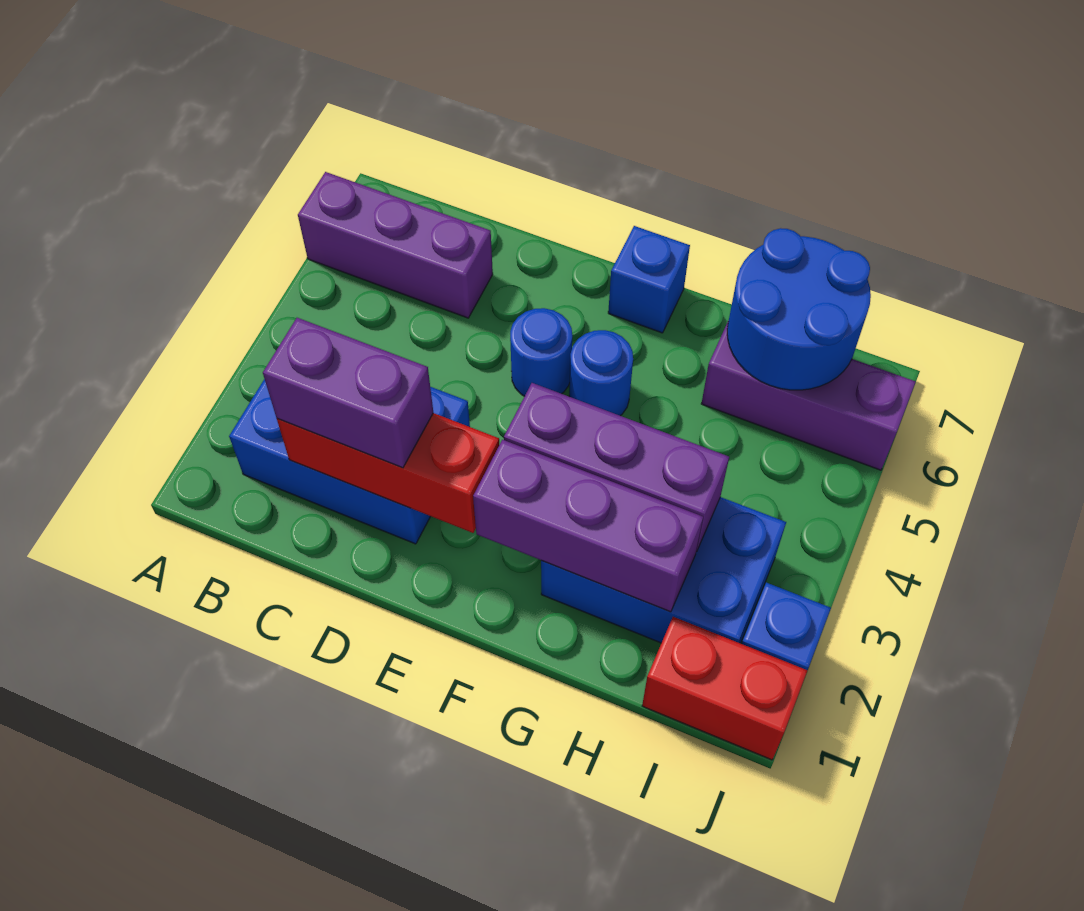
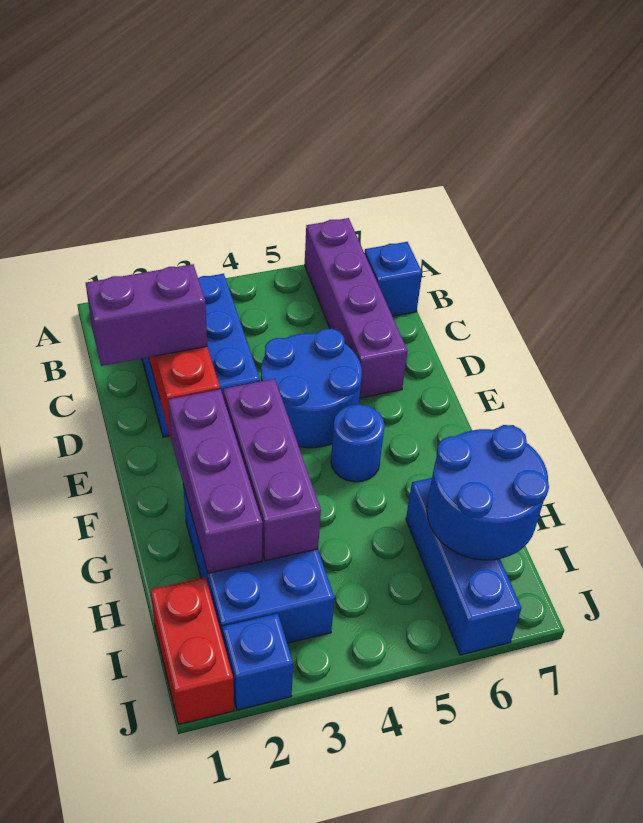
purple brick A6:C6 level 1 -> purple brick A6:D6 level 1
purple brick C2:D2 level 3 -> purple brick D1:D2 level 3
blue round brick E5 level 1 -> blue round brick D4:E5 level 1
blue brick F7 level 1 -> blue brick B7 level 1
purple brick H6:J6 level 1 -> blue brick H6:J6 level 1

